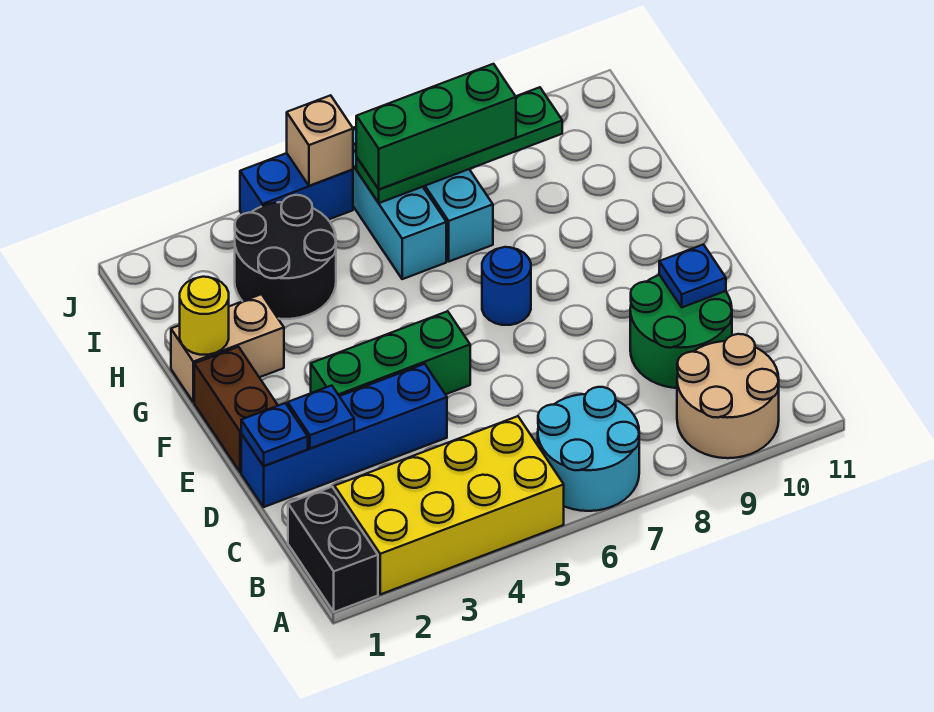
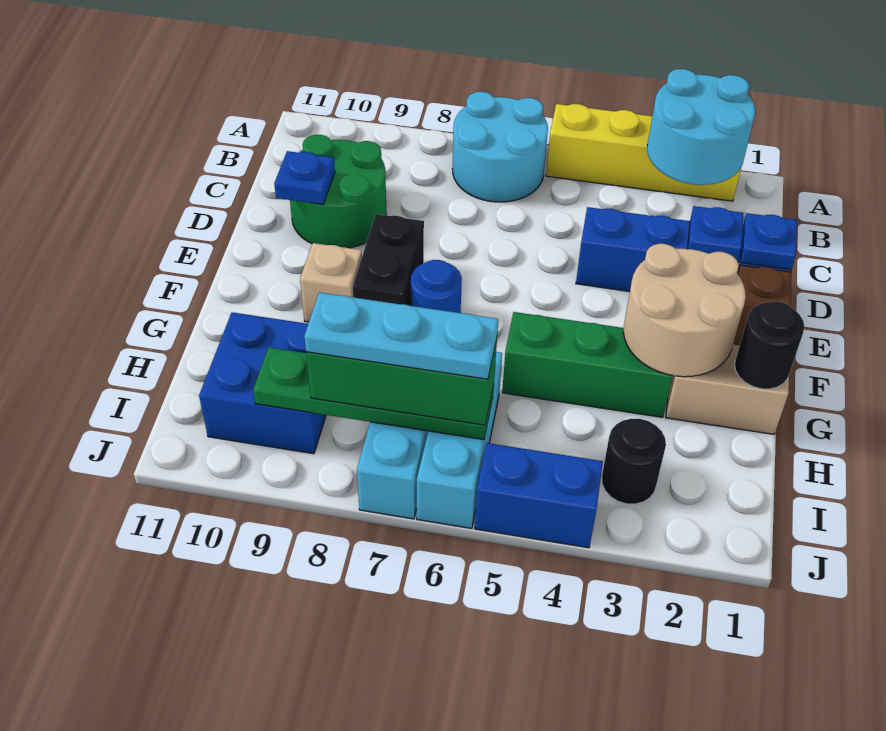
black brick A1:B1 level 1 -> black brick E8:F8 level 1
yellow brick A2:B5 level 1 -> yellow brick A2:A5 level 1
none -> cyan round brick A2:B3 level 2
tan round brick A9:B10 level 1 -> tan round brick F2:G3 level 2
green brick E3:E5 level 1 -> green brick G3:G5 level 1
yellow round brick G1 level 2 -> black round brick G1 level 2
black round brick H3:I4 level 1 -> black round brick I3 level 1
none -> blue brick H9:I10 level 1
none -> cyan plate I6:I8 level 4
tan brick J5 level 2 -> tan brick F9 level 1

